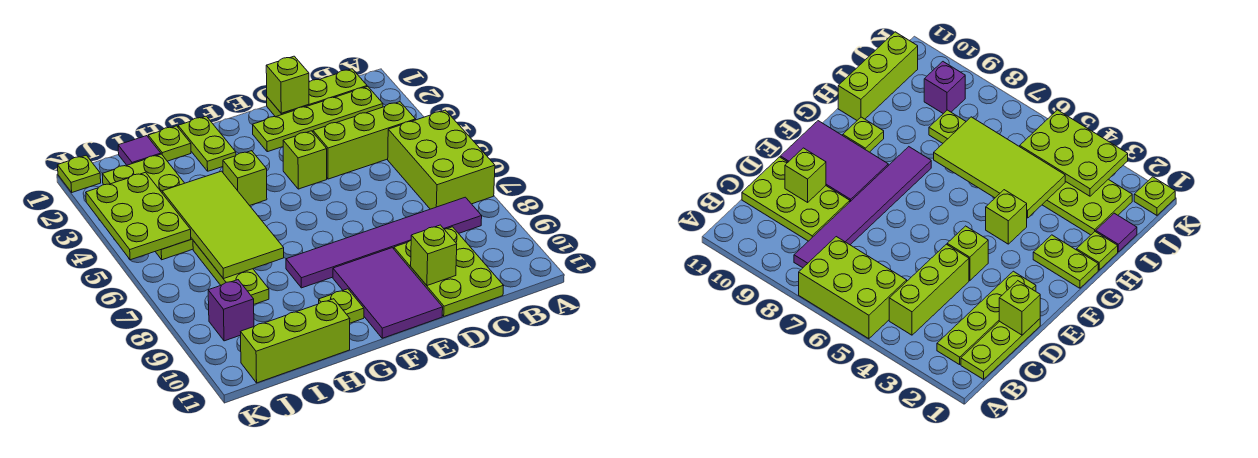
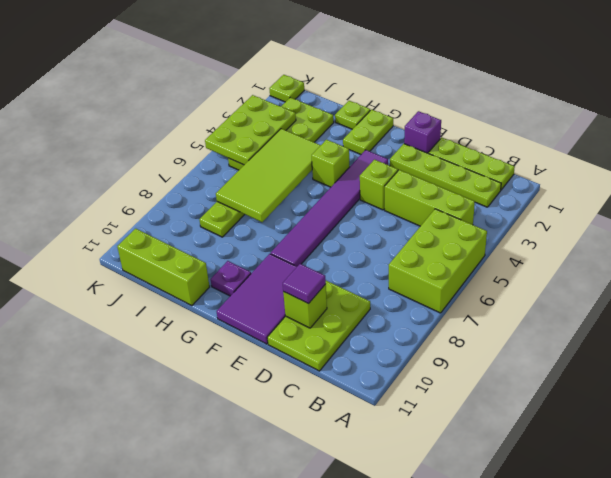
purple tile B8:G8 level 1 -> purple tile F3:F8 level 1
lime brick D1 level 2 -> none
lime plate G10 level 1 -> purple plate G10 level 1
purple tile I1 level 1 -> purple tile D10 level 3
purple brick J9 level 1 -> purple brick E1 level 1

